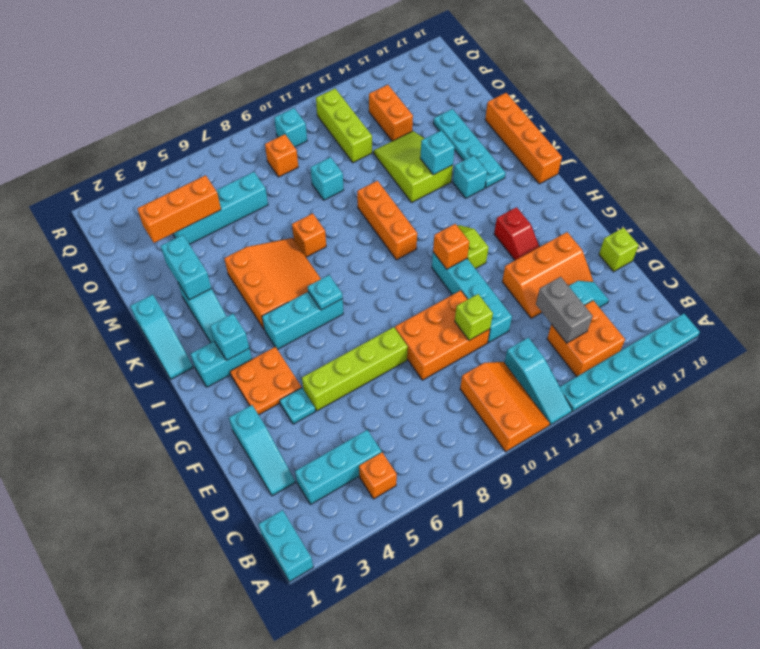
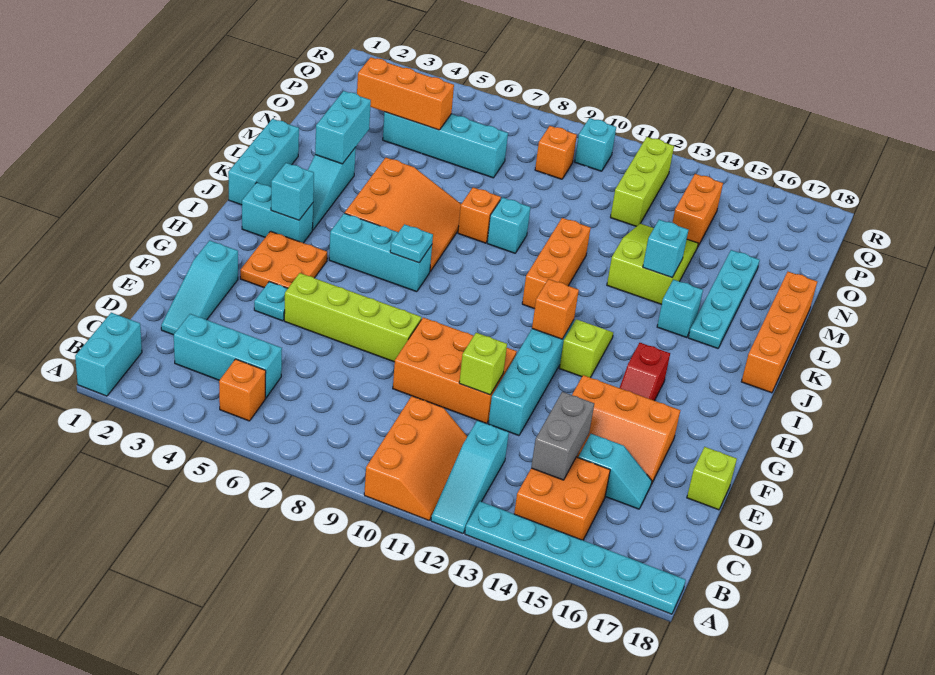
cyan slope J1:L1 level 1 top L -> cyan brick J1:L1 level 1
cyan brick N10 level 1 -> cyan brick L9 level 1

